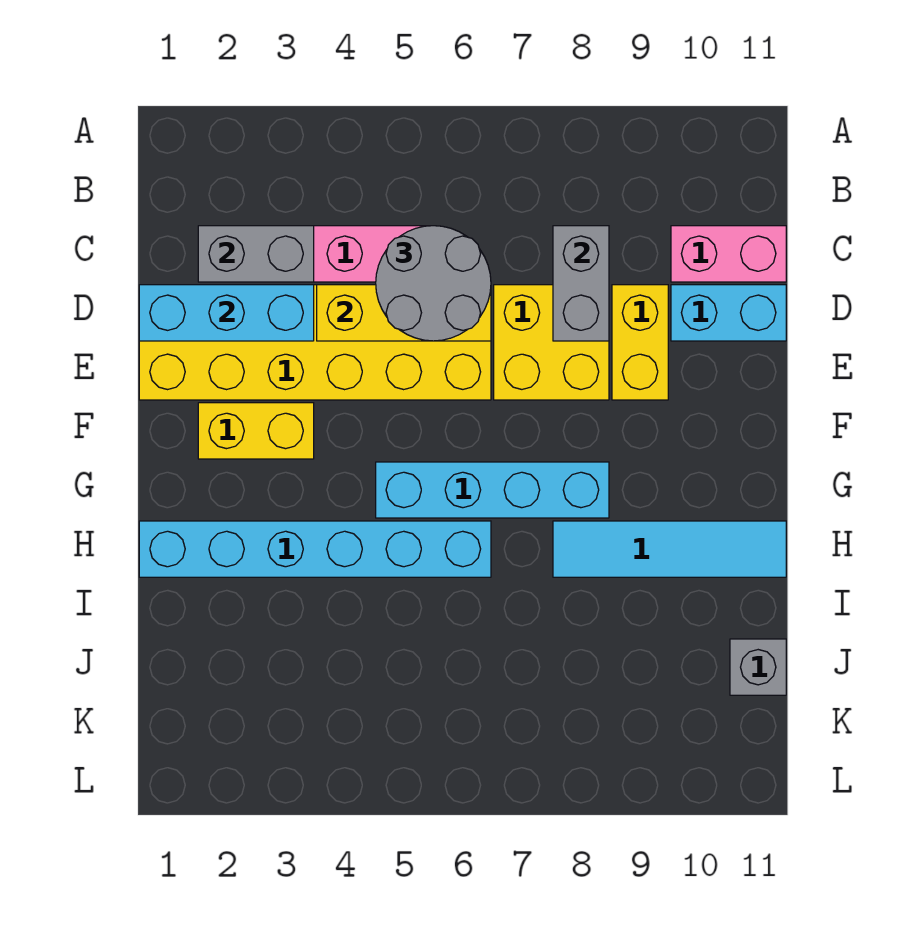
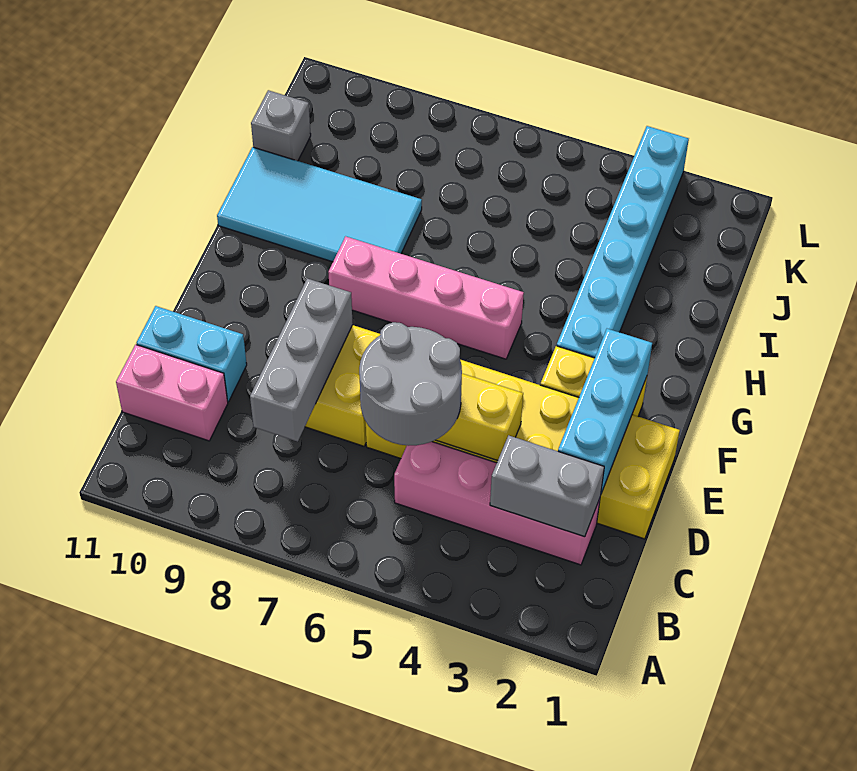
grey brick C8:D8 level 2 -> grey brick C8:E8 level 2
cyan brick D1:D3 level 2 -> cyan brick D2:F2 level 2
yellow brick D9:E9 level 1 -> none
cyan brick G5:G8 level 1 -> pink brick G5:G8 level 1
cyan brick H1:H6 level 1 -> cyan brick G3:L3 level 1
cyan tile H8:H11 level 1 -> cyan tile H8:I11 level 1

